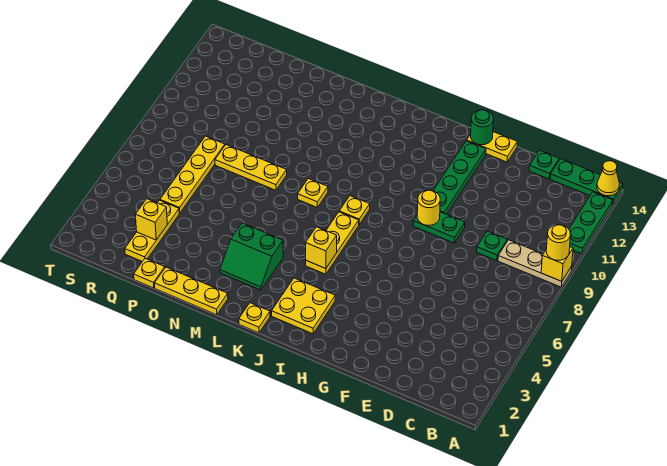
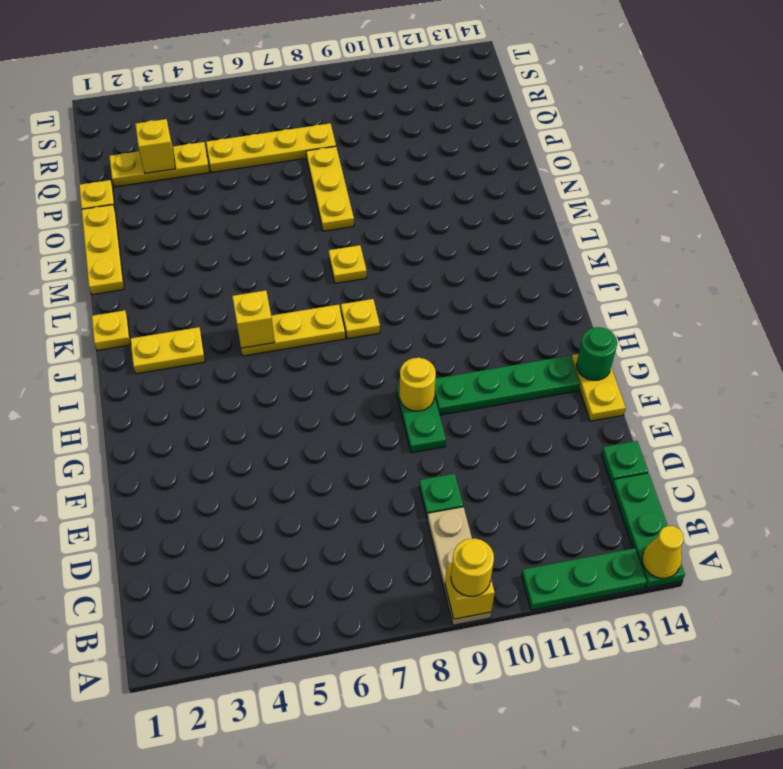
yellow plate I2:J3 level 1 -> yellow plate J2:J3 level 1
green slope L3:M4 level 1 top 4 -> none

